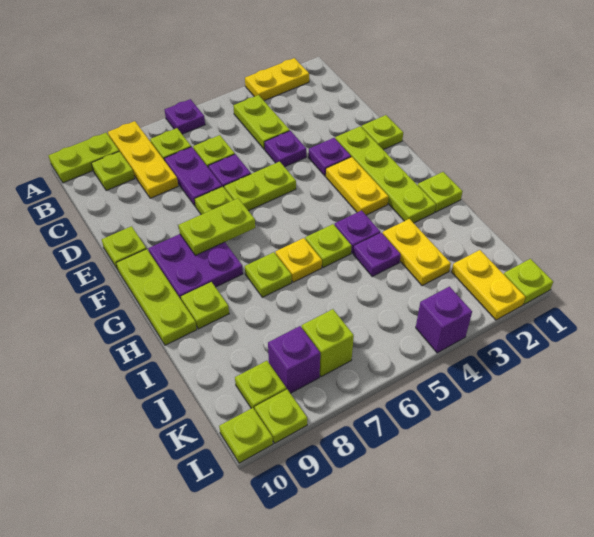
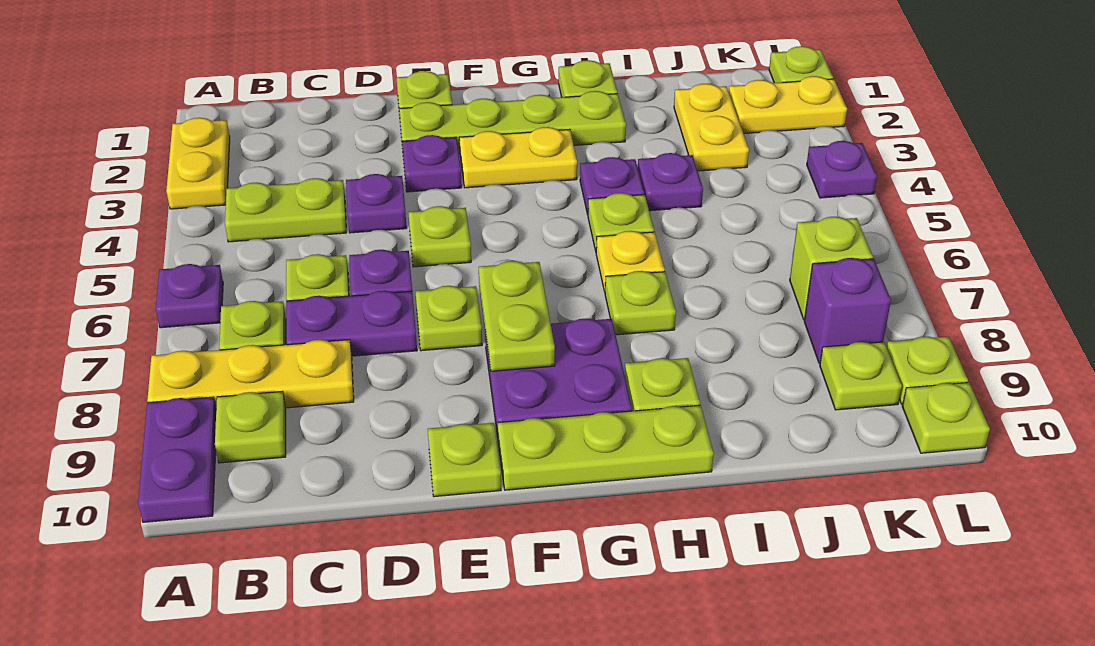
lime plate A9:A10 level 1 -> purple plate A9:A10 level 1
lime plate E5:E6 level 1 -> lime plate E5 level 1
yellow plate I3:J3 level 1 -> yellow plate J2:J3 level 1
purple brick L4 level 1 -> purple plate L4 level 1

